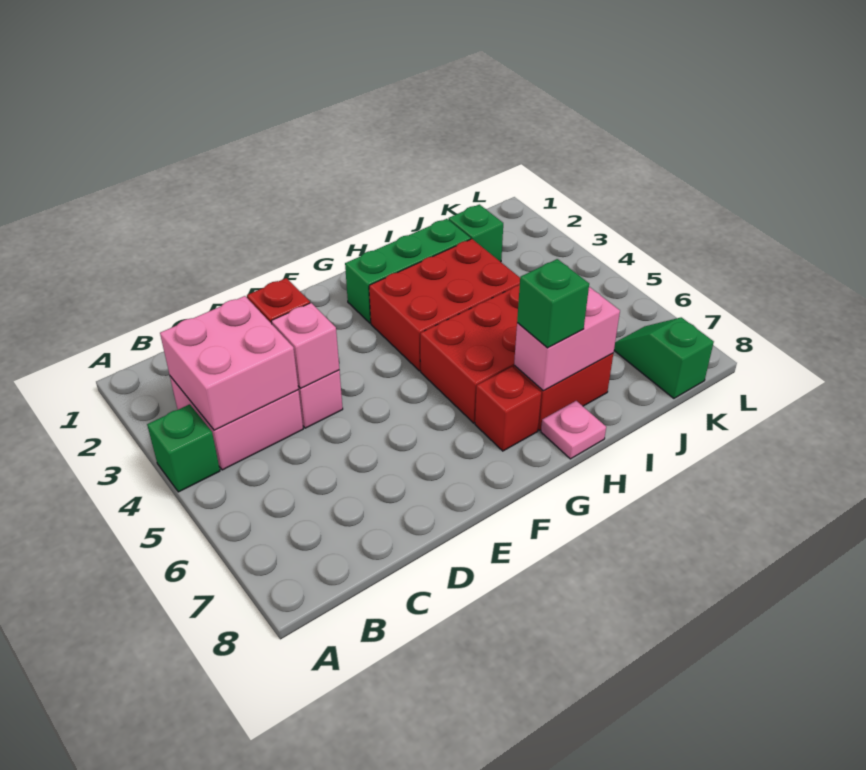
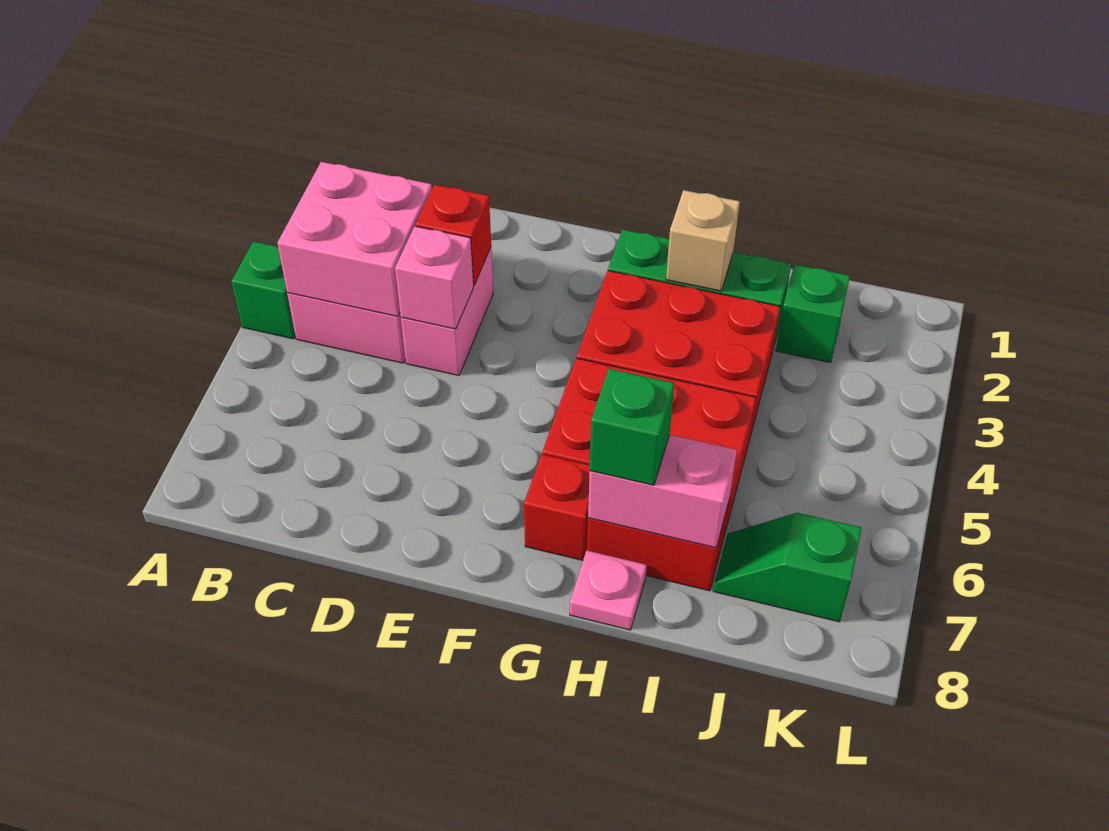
none -> tan brick H2 level 2
green slope K7:K8 level 1 top 8 -> green slope J7:K7 level 1 top K

